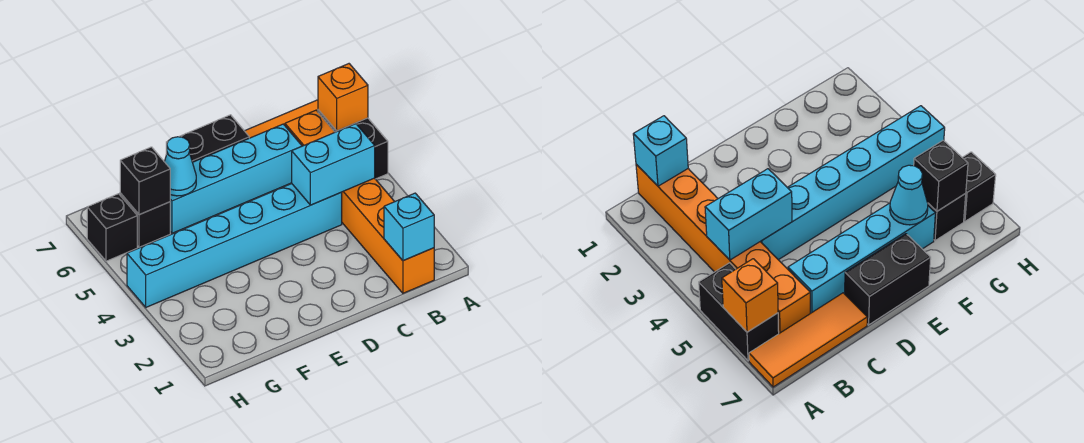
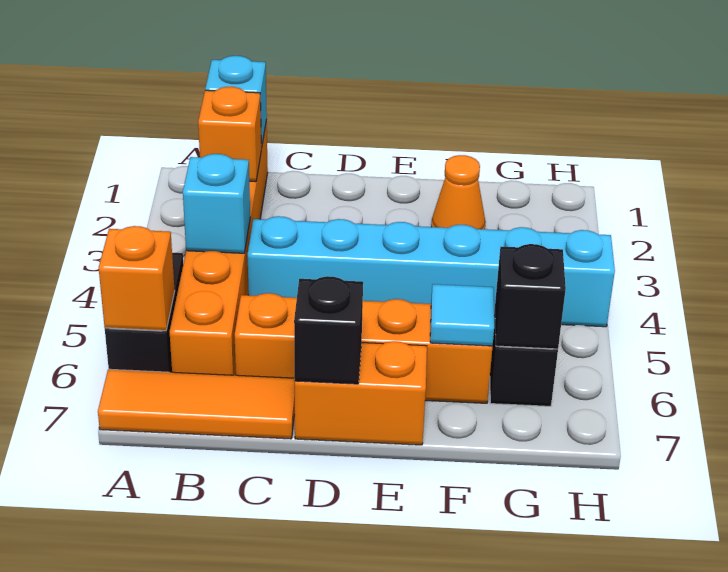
none -> orange brick B2 level 2
cyan brick B4:C4 level 2 -> cyan brick B4 level 2
cyan brick C6:F6 level 1 -> orange brick C6:F6 level 1
black brick D7:E7 level 1 -> orange brick D7:E7 level 1
none -> orange cone F2 level 1
cyan cone F6 level 2 -> cyan tile F6 level 2
black brick H6 level 1 -> black brick D7 level 2

